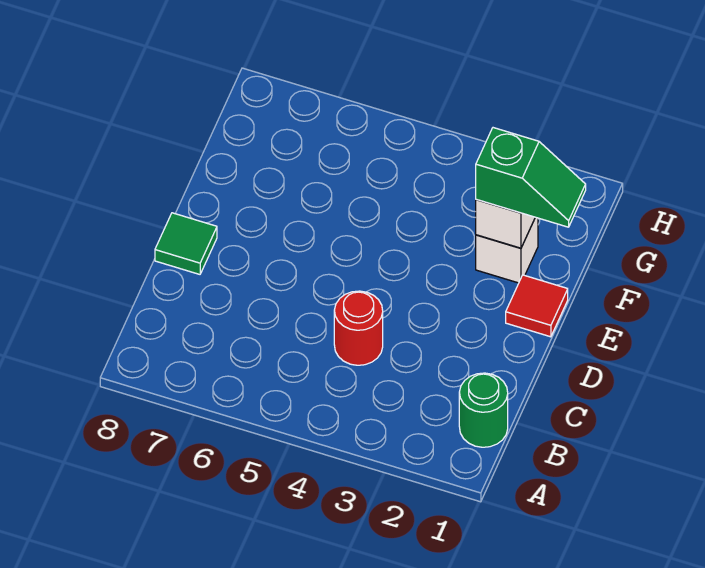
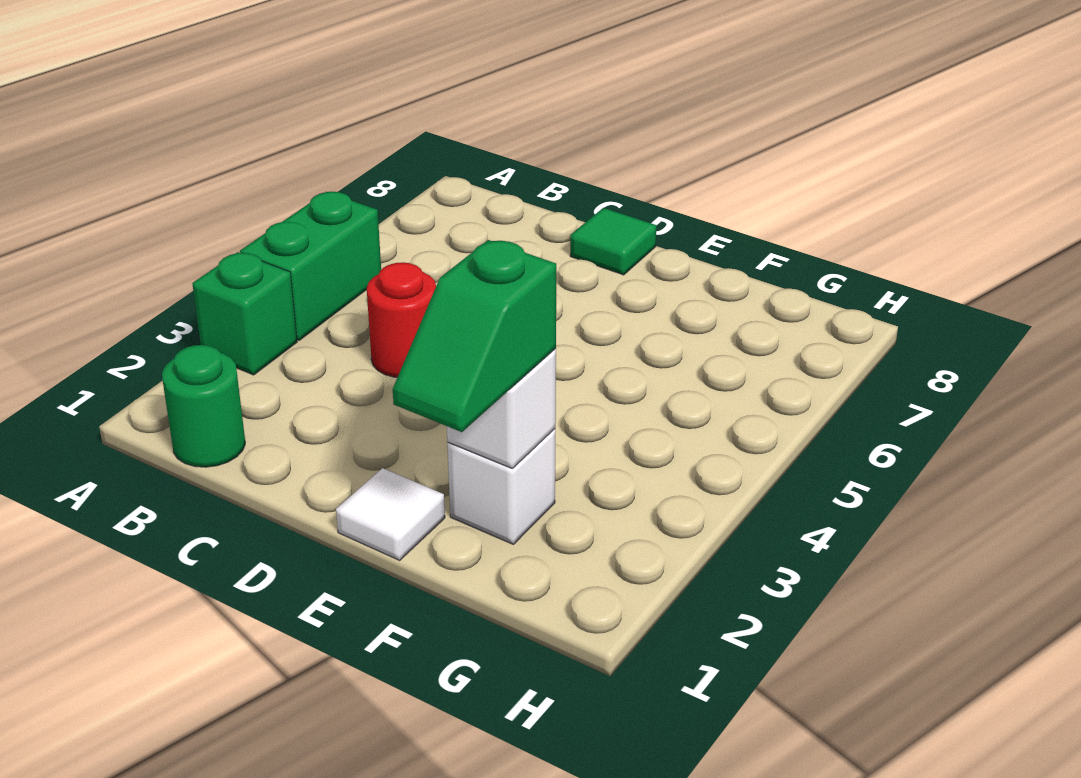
none -> green brick A3 level 1
none -> green brick A4:A5 level 1
red tile E1 level 1 -> white tile E1 level 1

